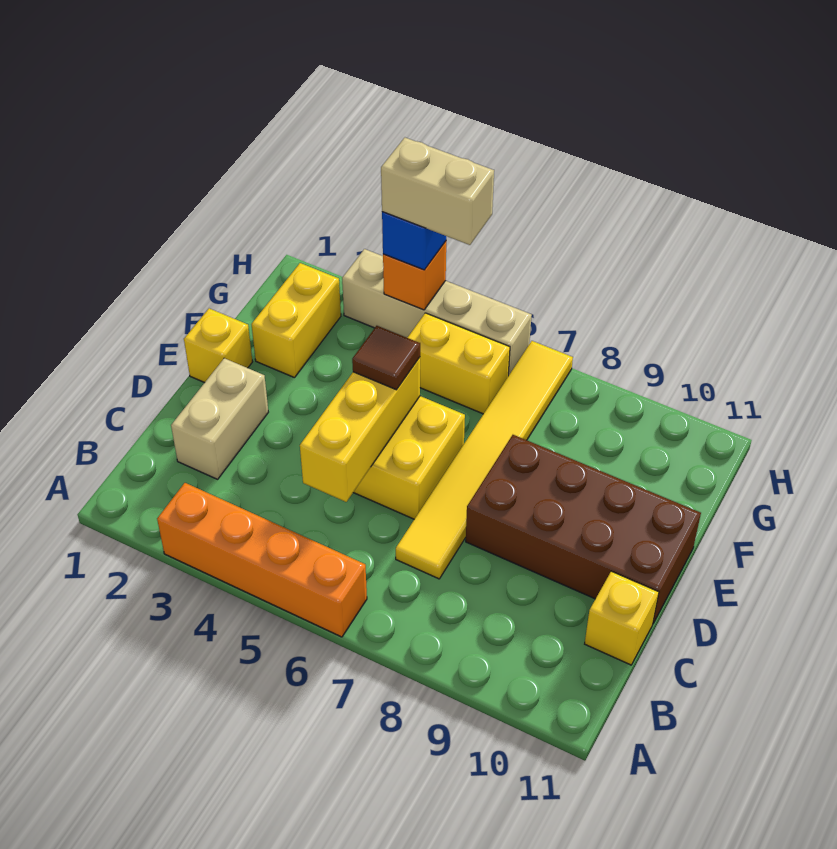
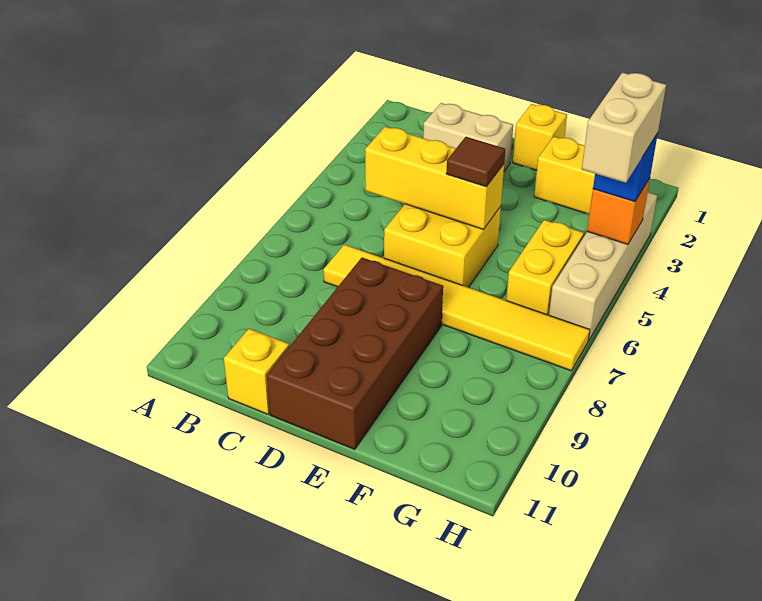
orange brick A3:A6 level 1 -> none

